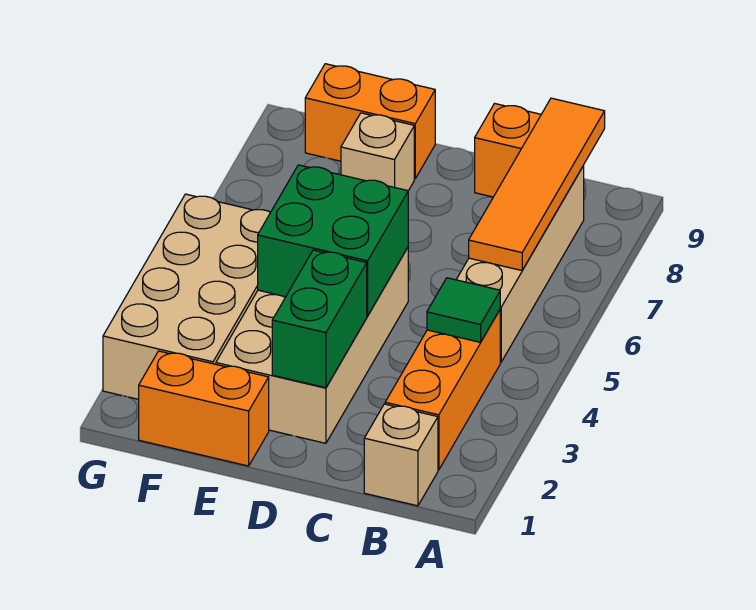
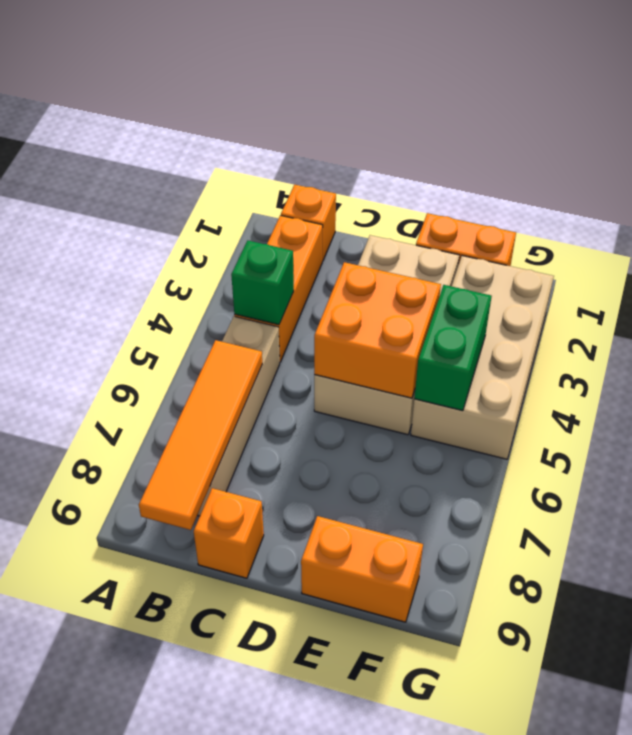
tan brick B1 level 1 -> orange brick B1 level 1
green tile B4 level 2 -> green brick B4 level 2
green brick D2:D3 level 2 -> green brick F4:F5 level 2
green brick D4:E5 level 2 -> orange brick D4:E5 level 2
tan brick E8 level 1 -> none

